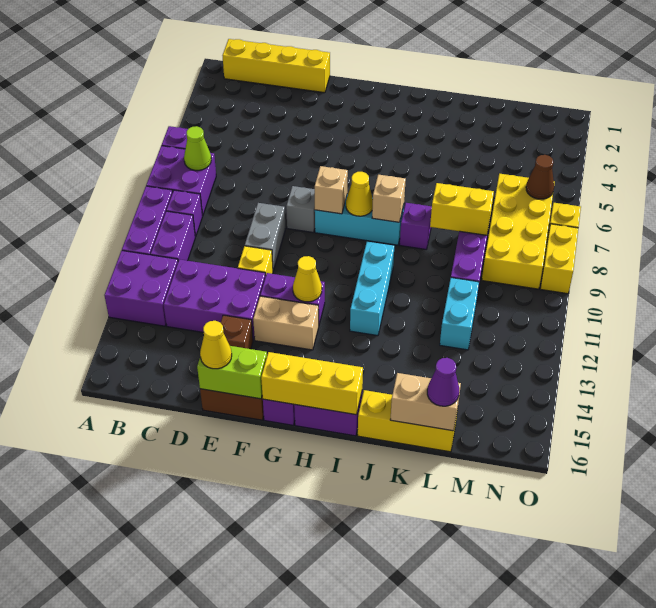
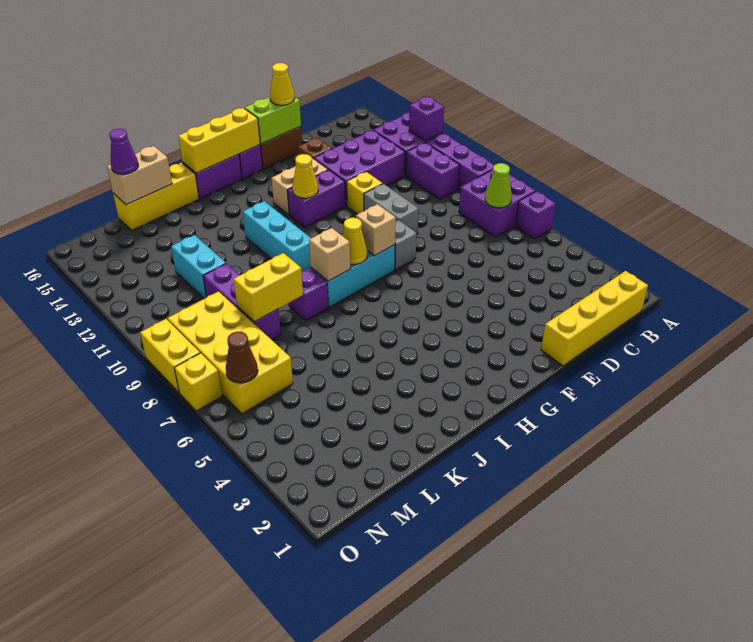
purple brick B9 level 1 -> purple brick A12 level 2

